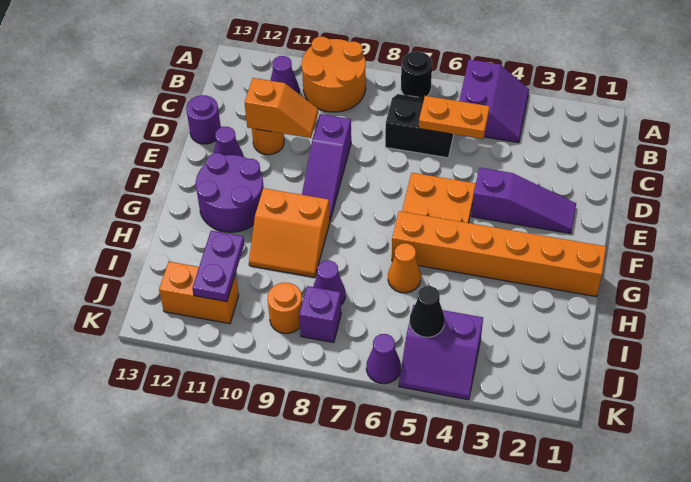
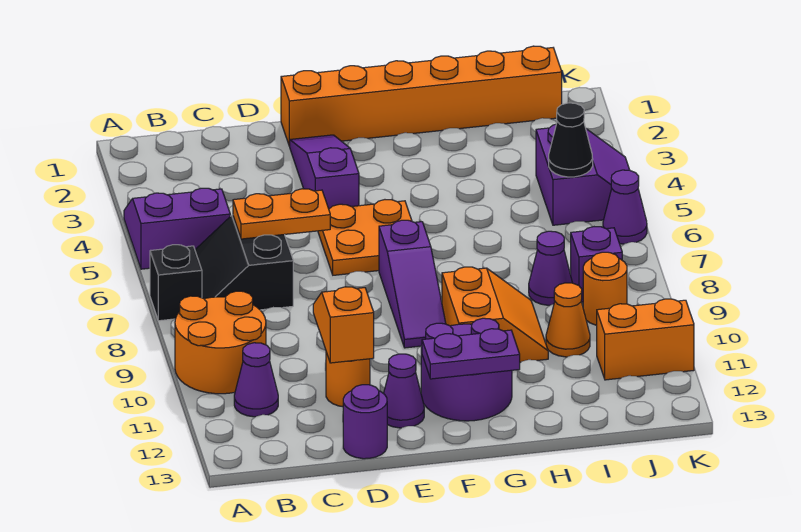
black round brick A7 level 1 -> black brick A7 level 1
orange plate C5:C6 level 2 -> orange plate C6:D6 level 2
purple slope D9:F9 level 1 top D -> purple slope F7:F9 level 1 top 7
orange brick G1:G6 level 1 -> orange brick E1:J1 level 1
orange cone H6 level 1 -> orange cone I10 level 1
purple plate I11:J11 level 2 -> purple plate F12:G12 level 2
orange brick J11:J12 level 1 -> orange brick J11:K11 level 1

